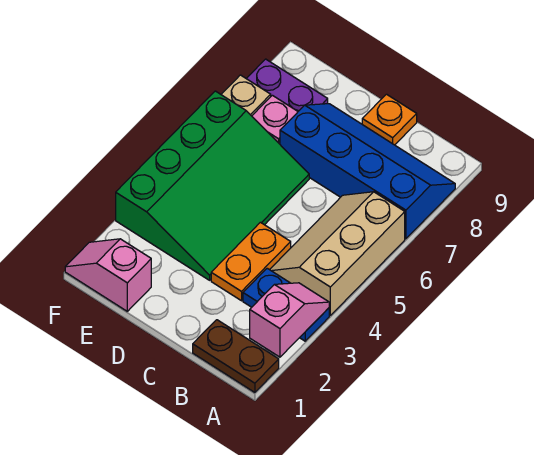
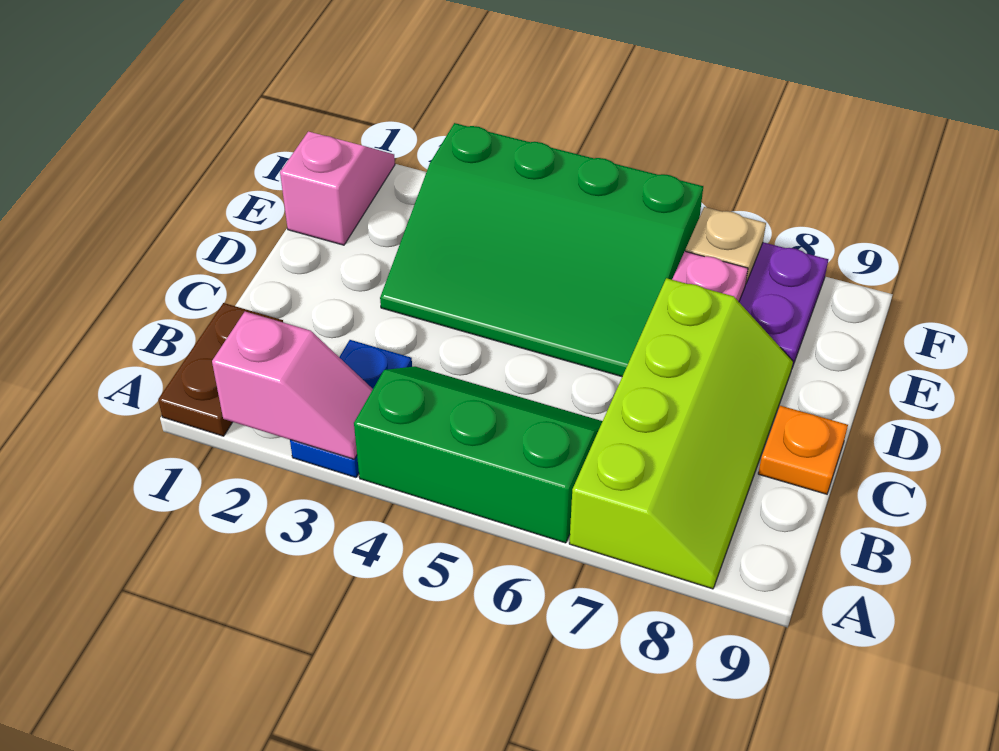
tan slope A4:B6 level 1 top A -> green slope A4:B6 level 1 top A
blue slope A7:D8 level 1 top 7 -> lime slope A7:D8 level 1 top 7
orange plate C3:C4 level 1 -> none

